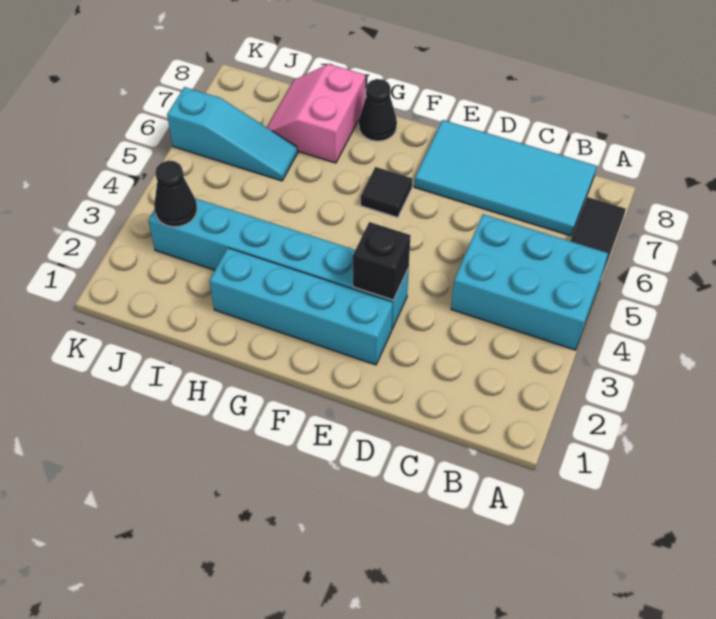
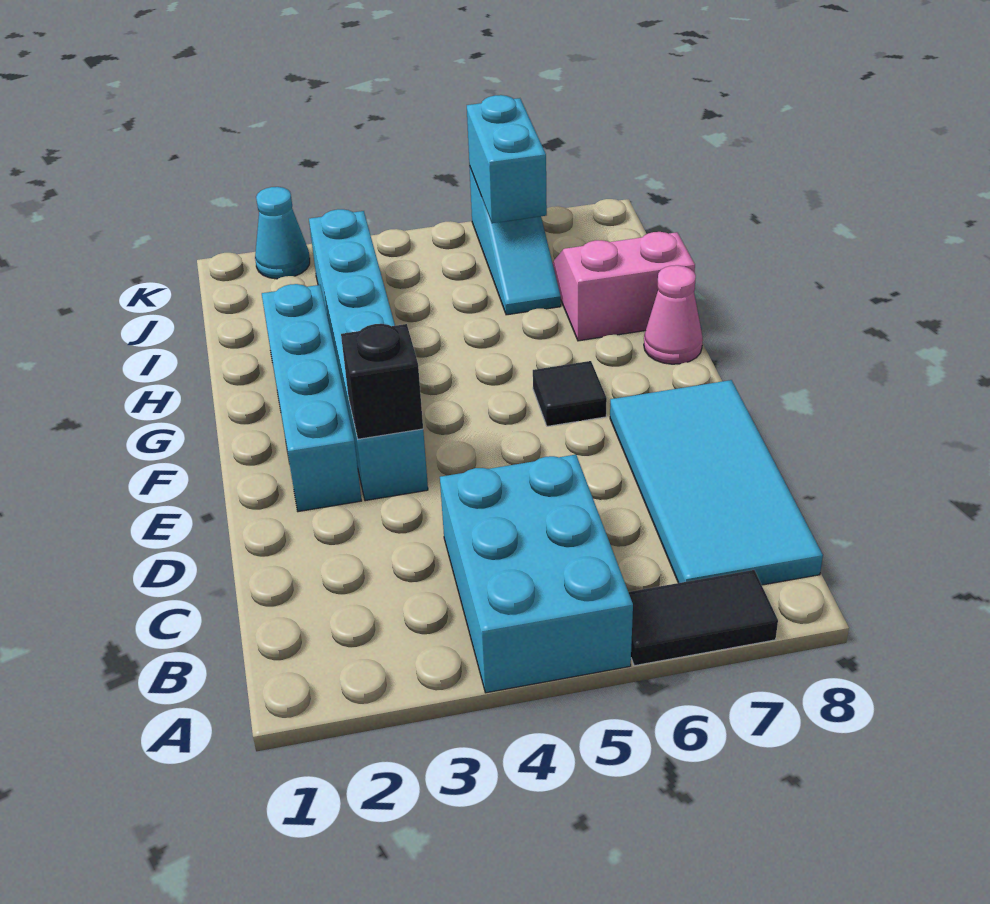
black cone G8 level 1 -> pink cone G8 level 1
black cone J3 level 2 -> none
none -> cyan brick J6:K6 level 2
none -> cyan cone K2 level 1

